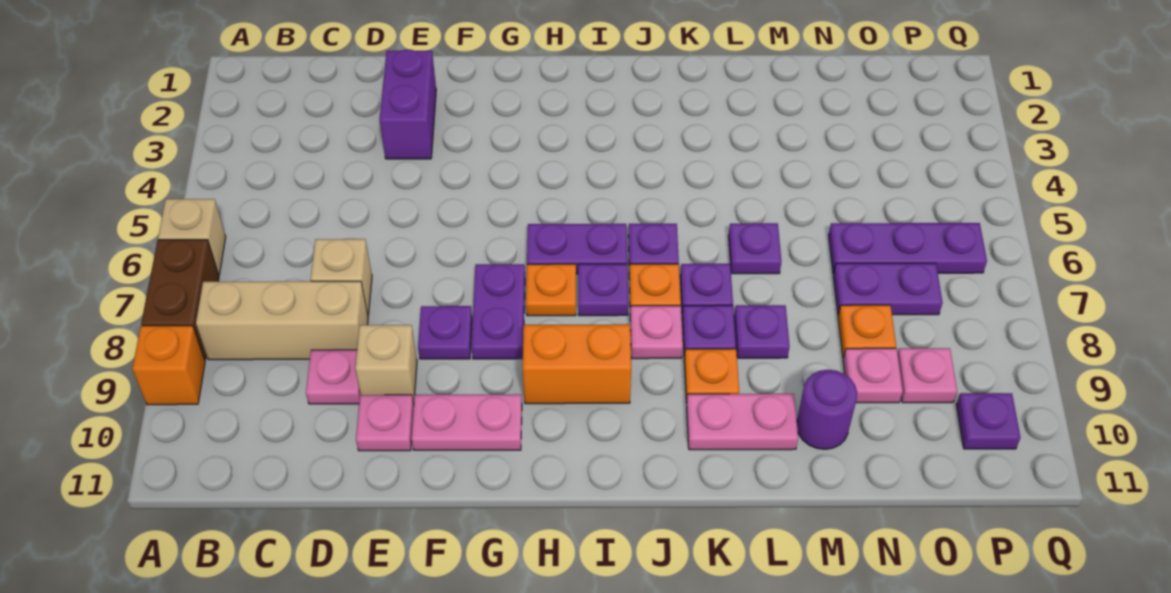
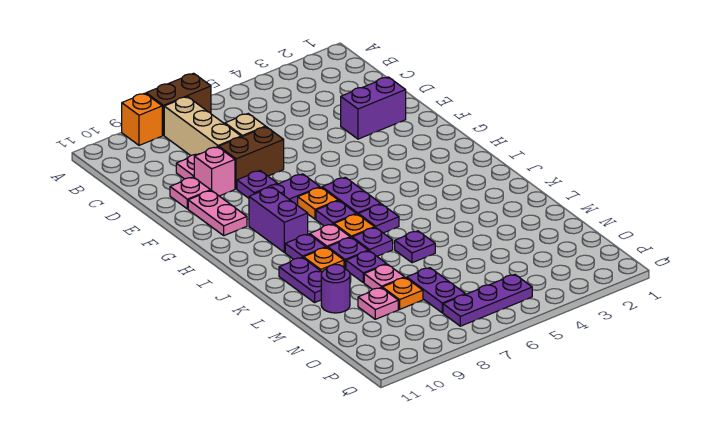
tan brick A6 level 1 -> none
none -> brown brick E7:E8 level 1
tan brick E9 level 1 -> pink brick E9 level 1
orange brick H9:I9 level 1 -> purple brick H9:I9 level 1
pink plate K10:L10 level 1 -> purple plate K10:L10 level 1
purple plate N6:P6 level 1 -> purple plate P5:P7 level 1
pink plate O9 level 1 -> pink plate M8 level 1
purple plate P10 level 1 -> purple plate J9 level 1

